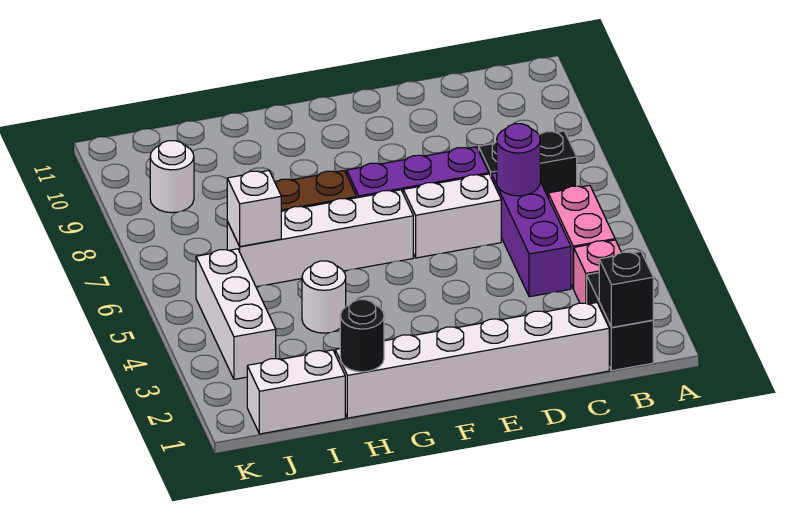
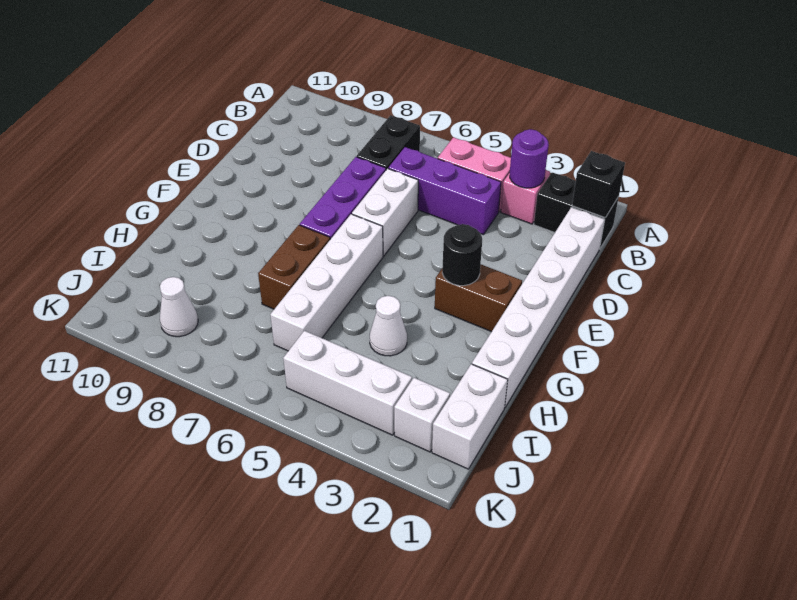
purple round brick C6 level 2 -> purple round brick B3 level 2
none -> brown brick F2:F3 level 1
black round brick H1 level 2 -> black round brick F3 level 2
white round brick H4 level 1 -> white cone H4 level 1
white brick I6 level 2 -> white brick J2 level 1
white round brick J9 level 1 -> white cone J9 level 1

